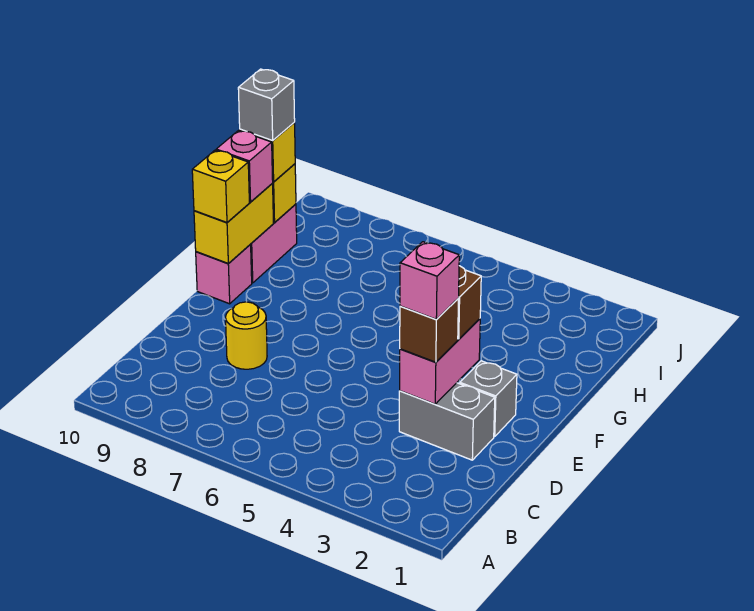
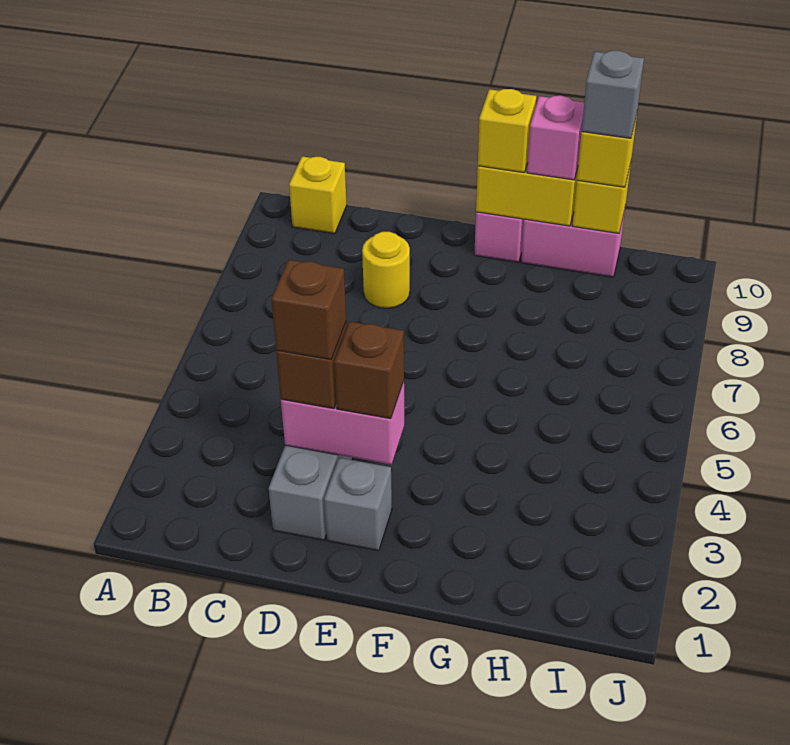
none -> yellow brick B10 level 1
pink brick D3 level 4 -> brown brick D3 level 4

